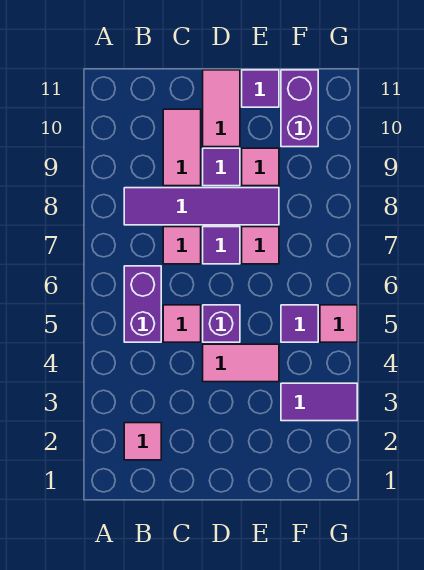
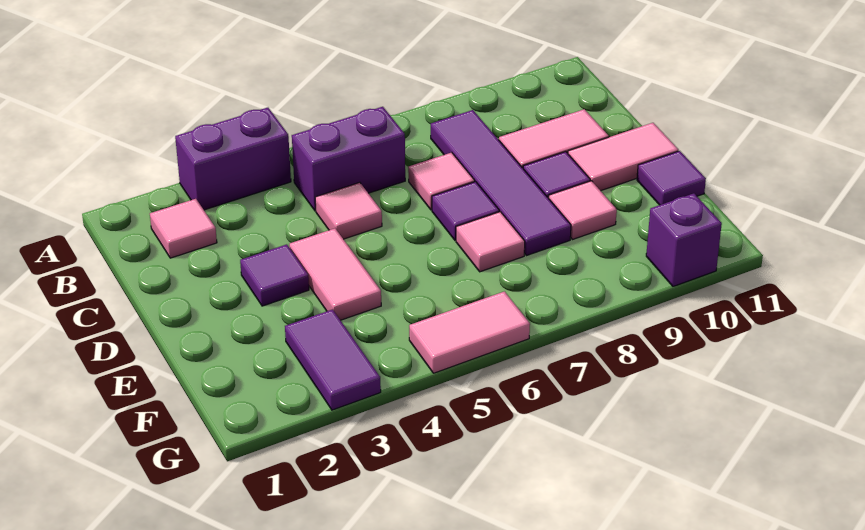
purple brick D5 level 1 -> purple brick G10 level 1
purple tile F5 level 1 -> purple tile D3 level 1
purple brick F10:F11 level 1 -> purple brick A3:A4 level 1
pink tile G5 level 1 -> pink tile G5:G6 level 1

